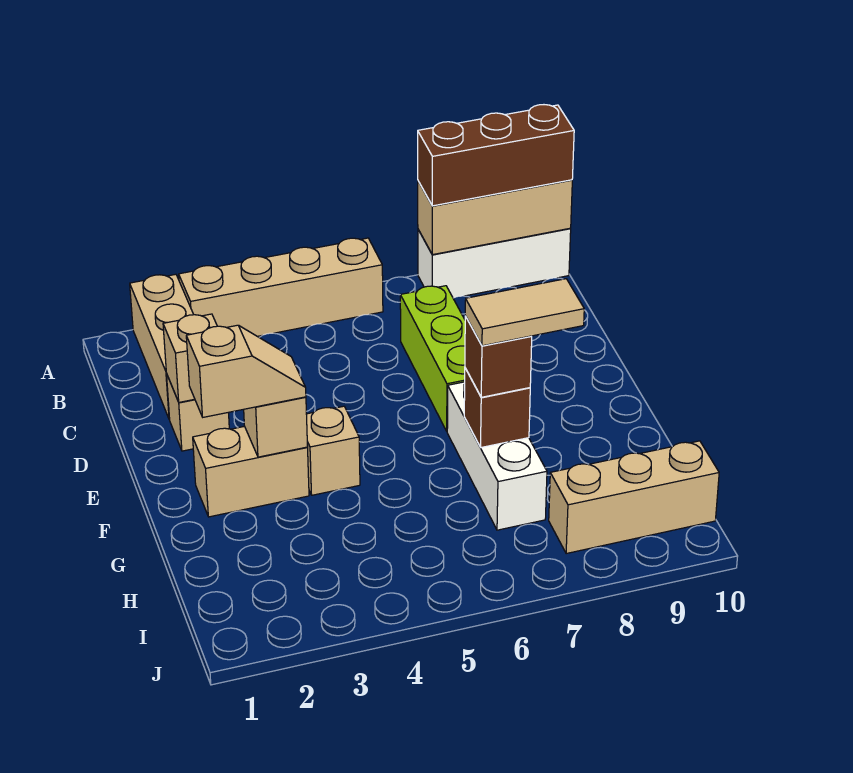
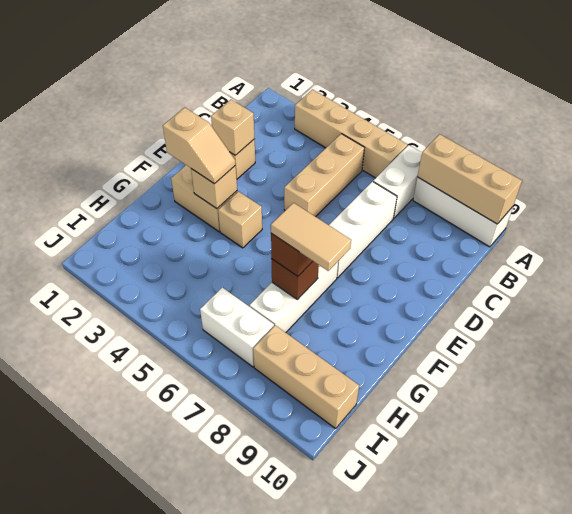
tan brick A2:C2 level 1 -> tan brick B5:D5 level 1
none -> white brick A7:B7 level 1
brown brick A8:A10 level 3 -> none
lime brick C7:E7 level 1 -> white brick C7:E7 level 1
none -> white brick I6:I7 level 1

